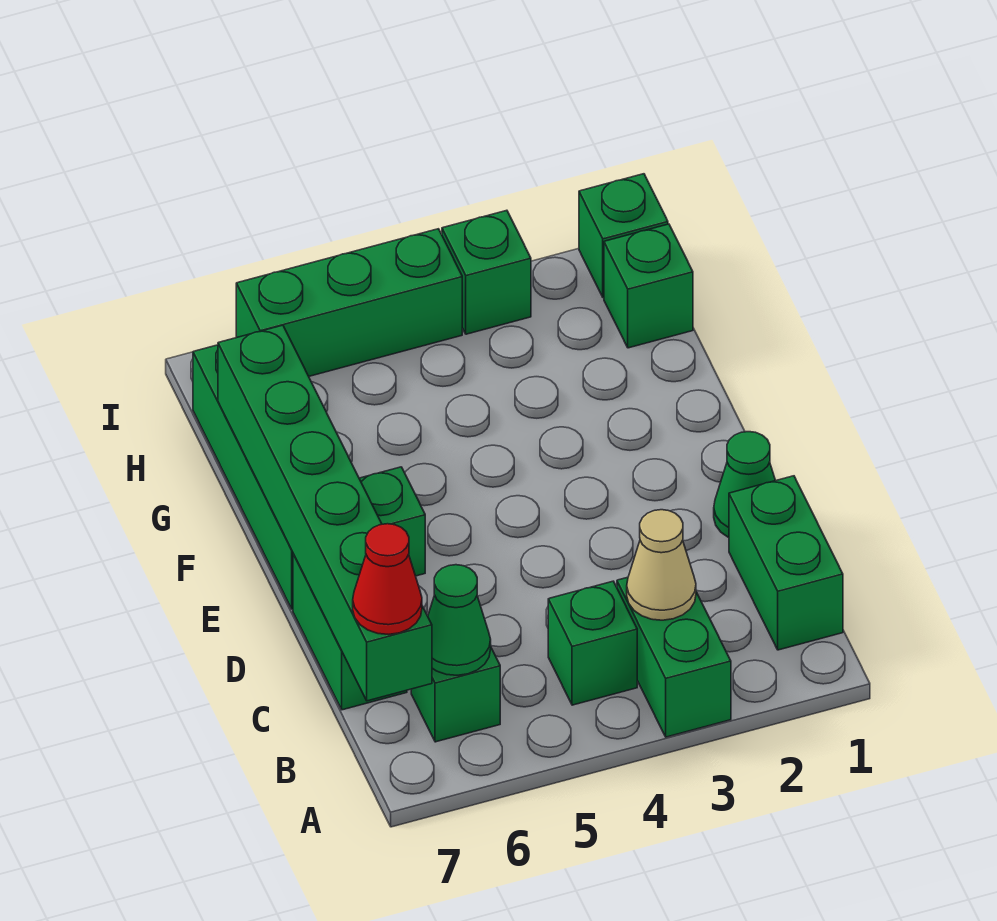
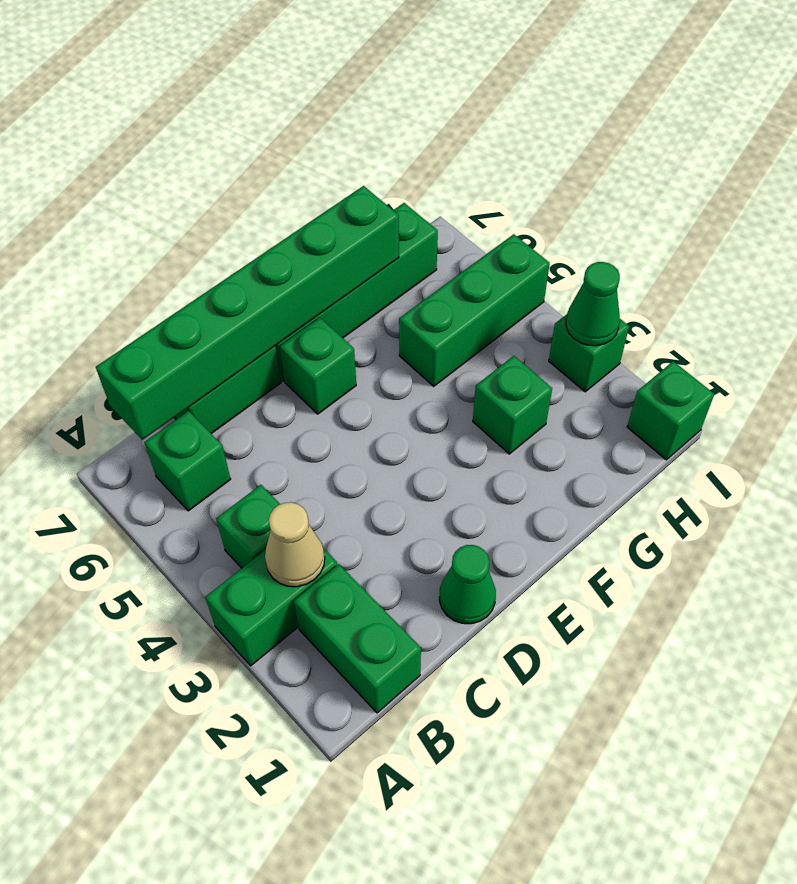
green brick B1:C1 level 1 -> green brick B1:B2 level 1
green cone B6 level 2 -> green cone I3 level 2
red cone B7 level 3 -> none
green brick H1 level 1 -> green brick G3 level 1
green brick I4:I6 level 1 -> green brick G5:I5 level 1

